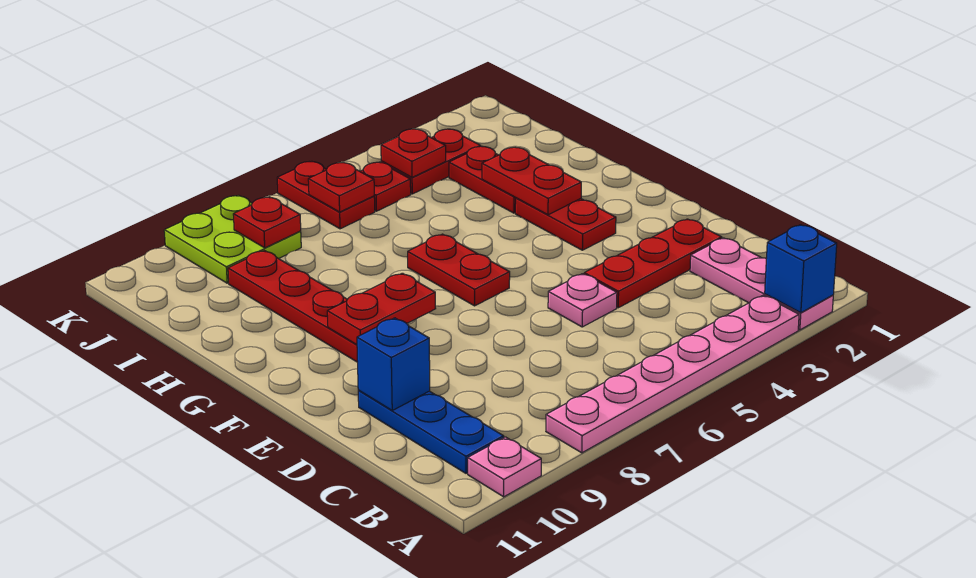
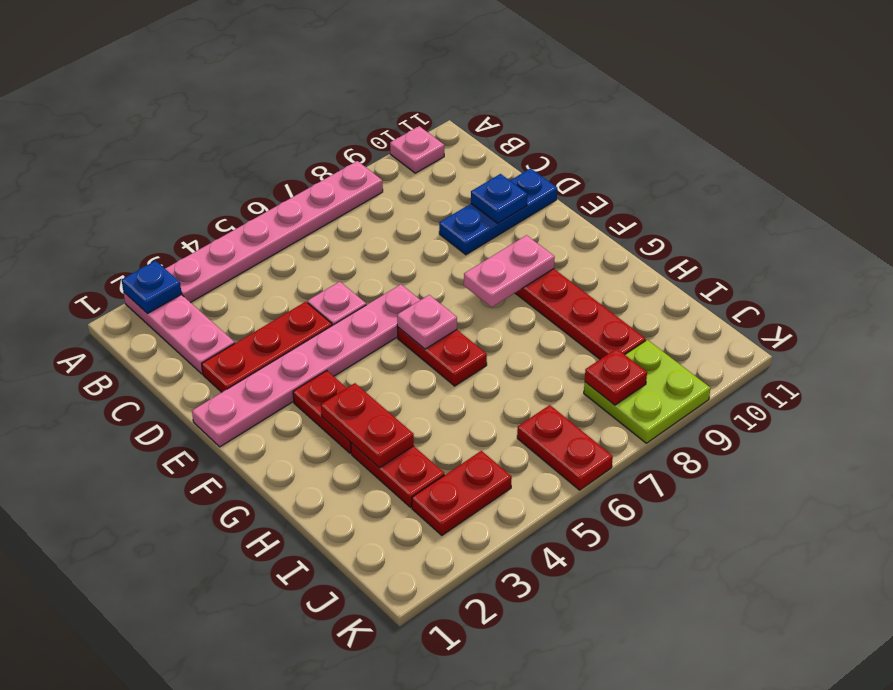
blue brick A2 level 2 -> blue plate A2 level 2
blue plate B10:D10 level 1 -> blue plate D9:D11 level 1
blue brick D10 level 2 -> blue plate D10 level 2
none -> pink plate E1:E6 level 1
none -> pink plate F6 level 2
red plate F8:F9 level 2 -> pink plate F8:F9 level 2
red plate J4 level 2 -> none
red plate J5 level 1 -> none
red plate J6 level 2 -> none

